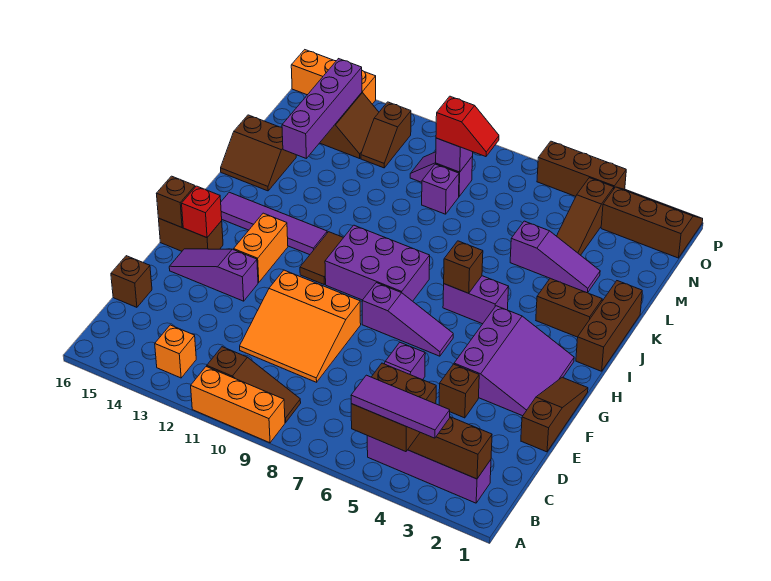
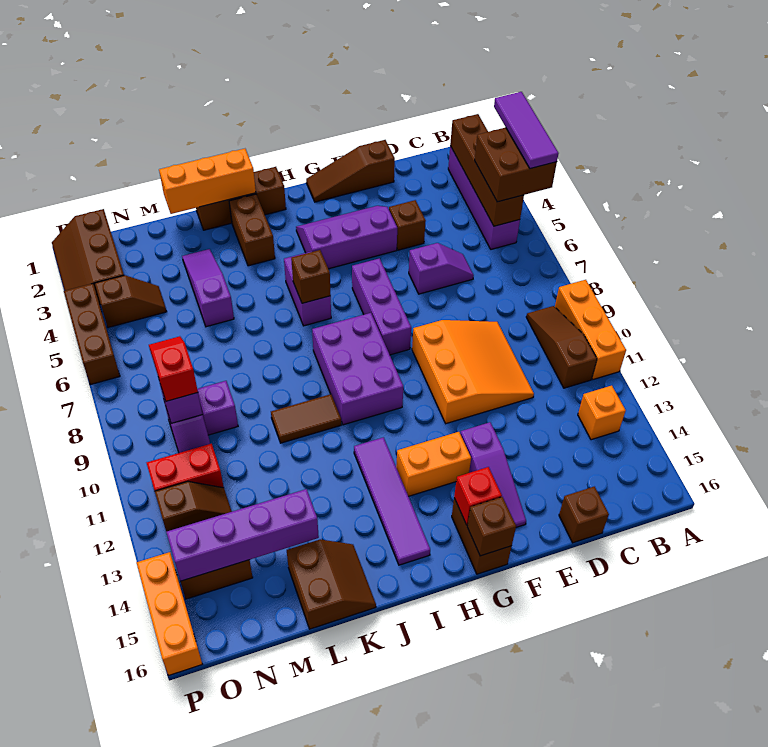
purple slope F2:H4 level 1 top 4 -> purple slope F3:H4 level 1 top 4
purple slope G6:G8 level 1 top 8 -> purple brick G6:G8 level 1
brown tile H11:I11 level 1 -> brown tile J10:K10 level 1
none -> orange brick J1:L1 level 2
brown slope M4:O4 level 1 top O -> brown slope N4:O4 level 1 top O
none -> red brick N11:O11 level 1

